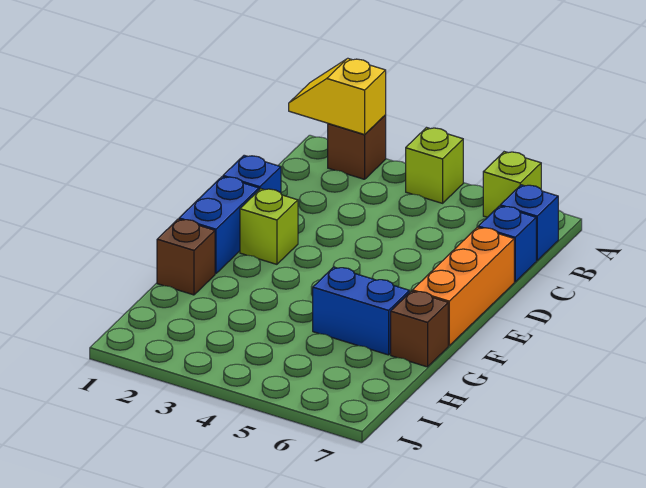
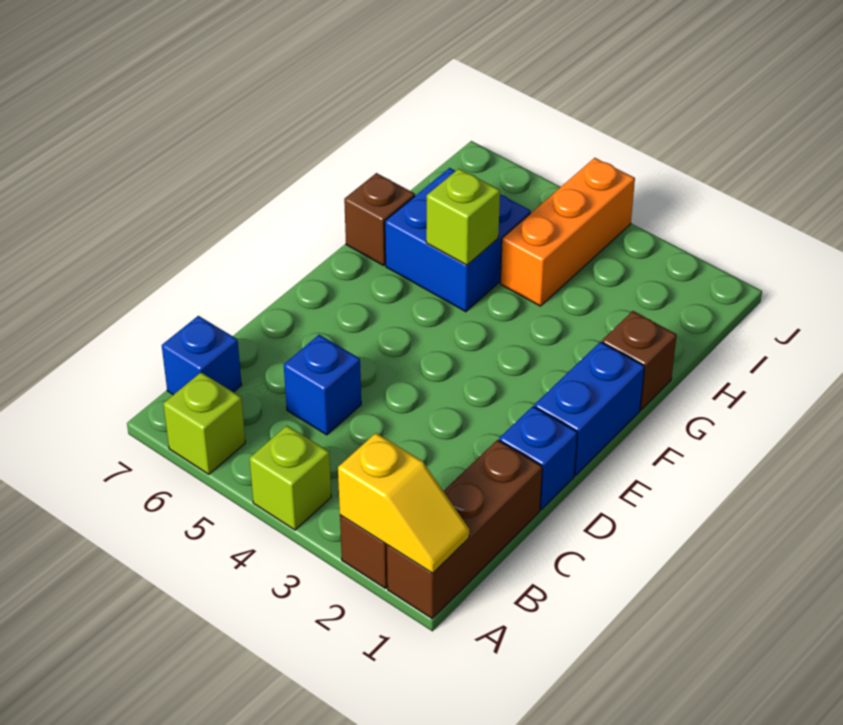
none -> brown brick A1:C1 level 1
blue brick C7 level 1 -> blue brick C5 level 1
orange brick D7:F7 level 1 -> orange brick H4:J4 level 1
lime brick E2 level 1 -> lime brick G5 level 2
blue brick G5:G6 level 1 -> blue brick G5:H6 level 1

